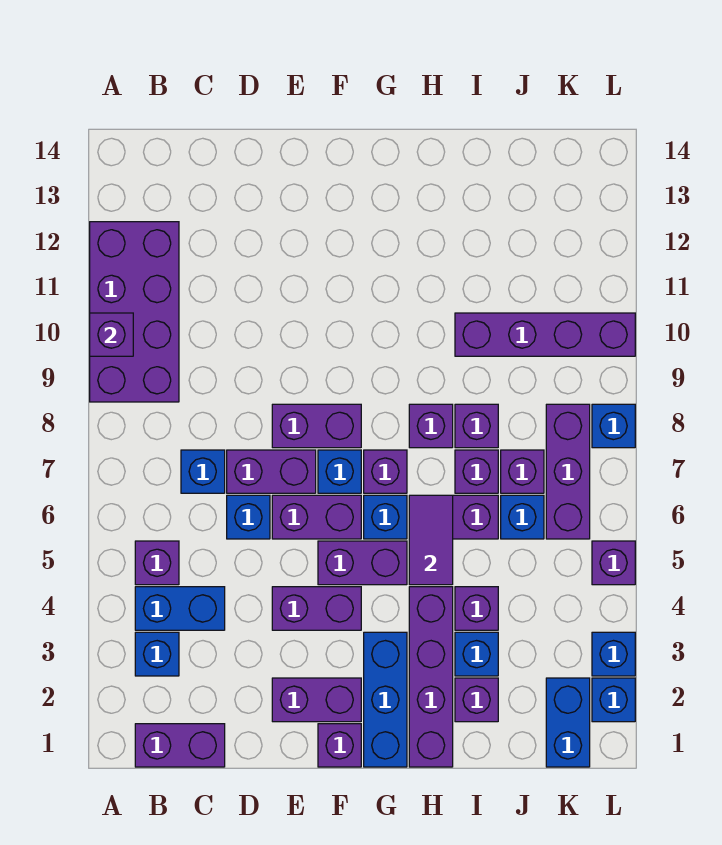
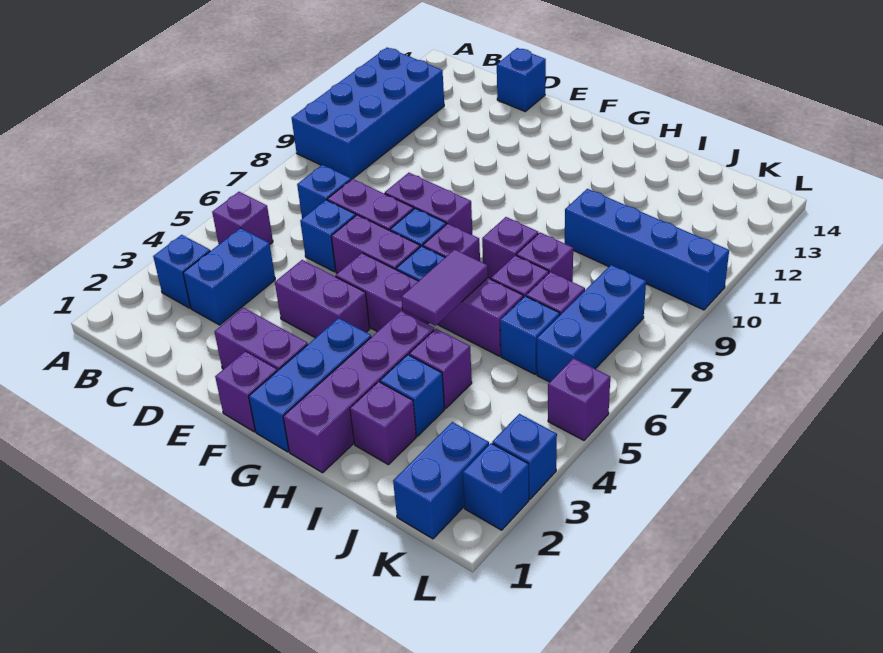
purple brick A9:B12 level 1 -> blue brick A9:B12 level 1
purple brick A10 level 2 -> none
purple brick B1:C1 level 1 -> none
blue brick B4:C4 level 1 -> blue brick C3:C4 level 1
purple brick I10:L10 level 1 -> blue brick I10:L10 level 1
purple brick K6:K8 level 1 -> blue brick K6:K8 level 1
blue brick L8 level 1 -> blue brick D14 level 1

